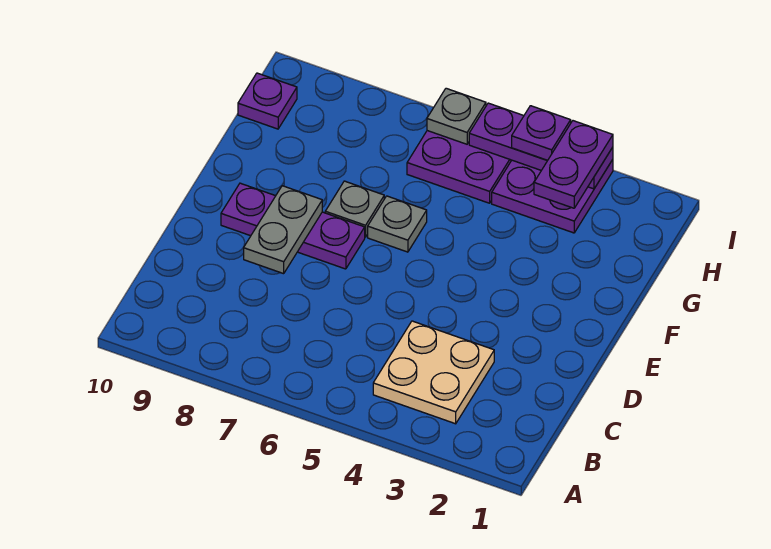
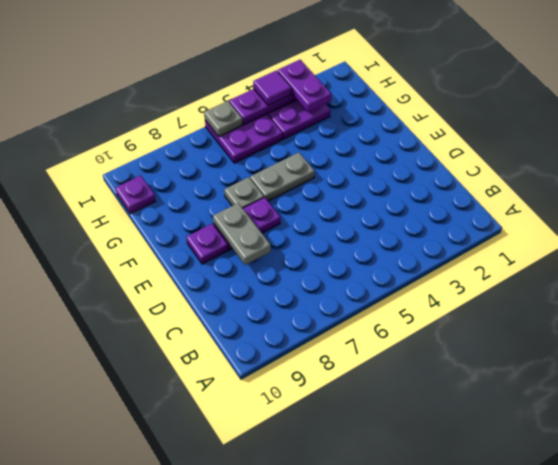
tan plate B3:C4 level 1 -> none
grey plate F6 level 1 -> grey plate F5:F6 level 1
purple plate I4 level 3 -> purple tile I4 level 3

